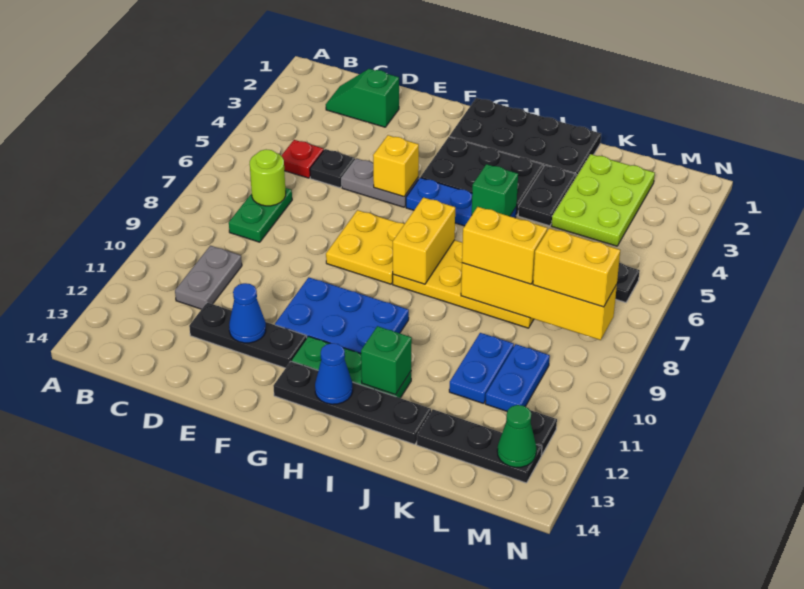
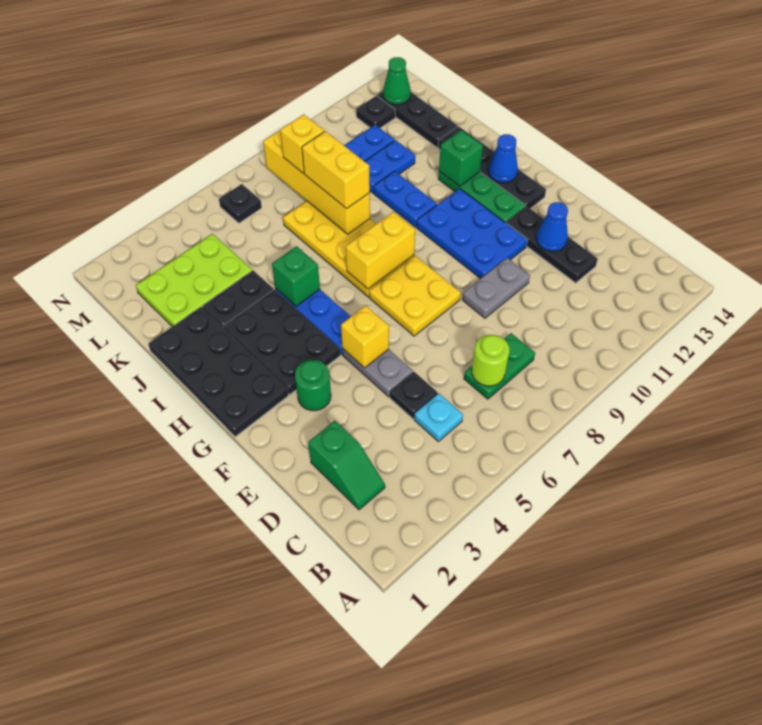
red plate C5 level 1 -> cyan plate C5 level 1
grey plate C10:C11 level 1 -> grey plate E9:E10 level 1
none -> green round brick F3 level 1
none -> blue plate I10:J10 level 1
yellow brick L8:M8 level 3 -> yellow brick L8 level 3

